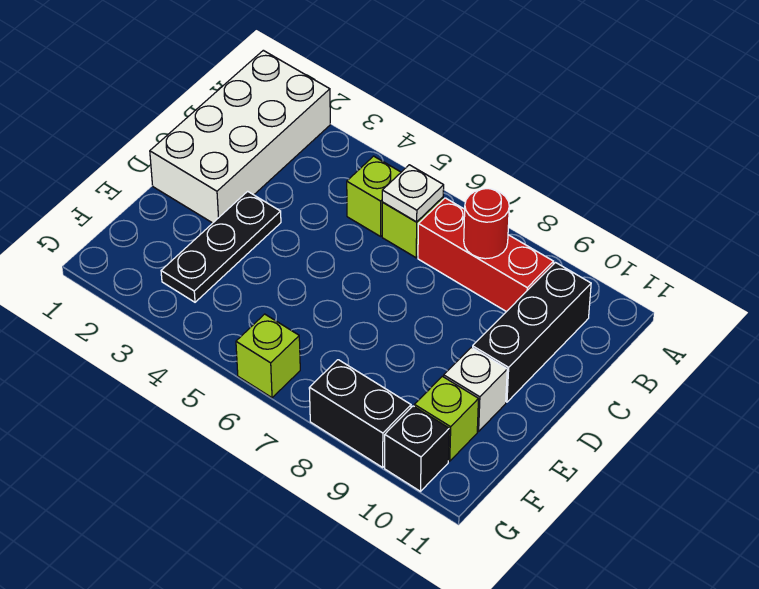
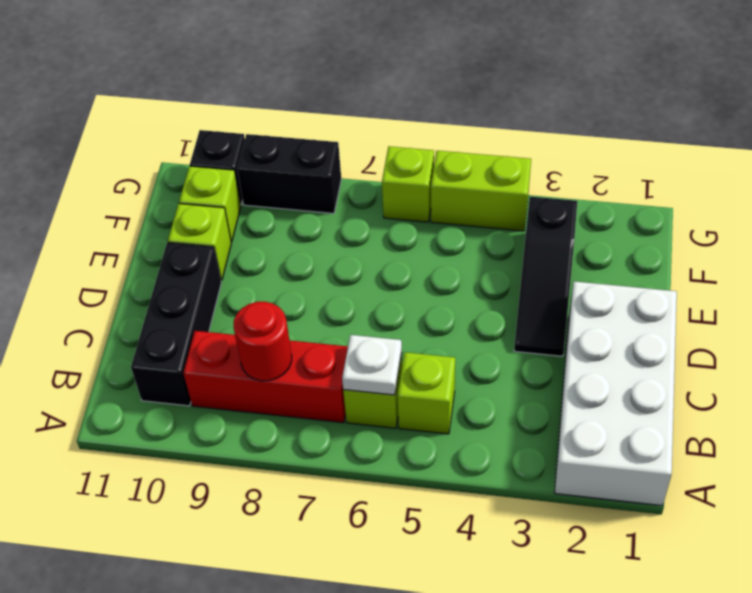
black plate D3:F3 level 1 -> black slope D3:F3 level 1 top F
white brick E10 level 1 -> lime brick E10 level 1
none -> lime brick G4:G5 level 1

